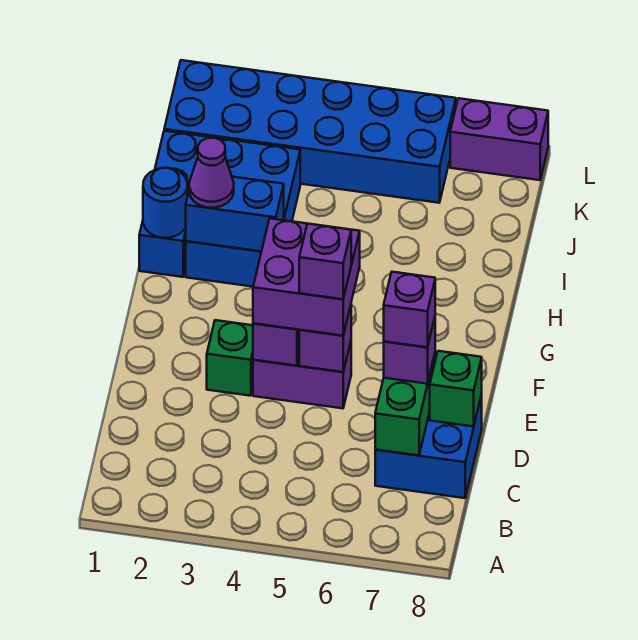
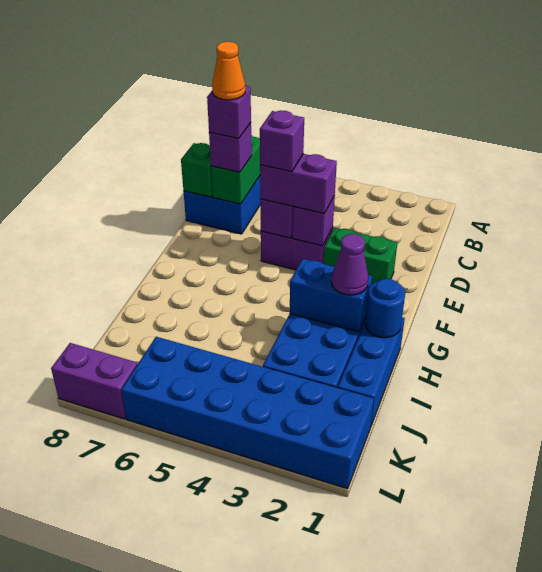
none -> orange cone D7 level 5
green brick E3 level 1 -> green brick E2:E3 level 1
purple brick E4:F5 level 3 -> purple brick E4:E5 level 3

